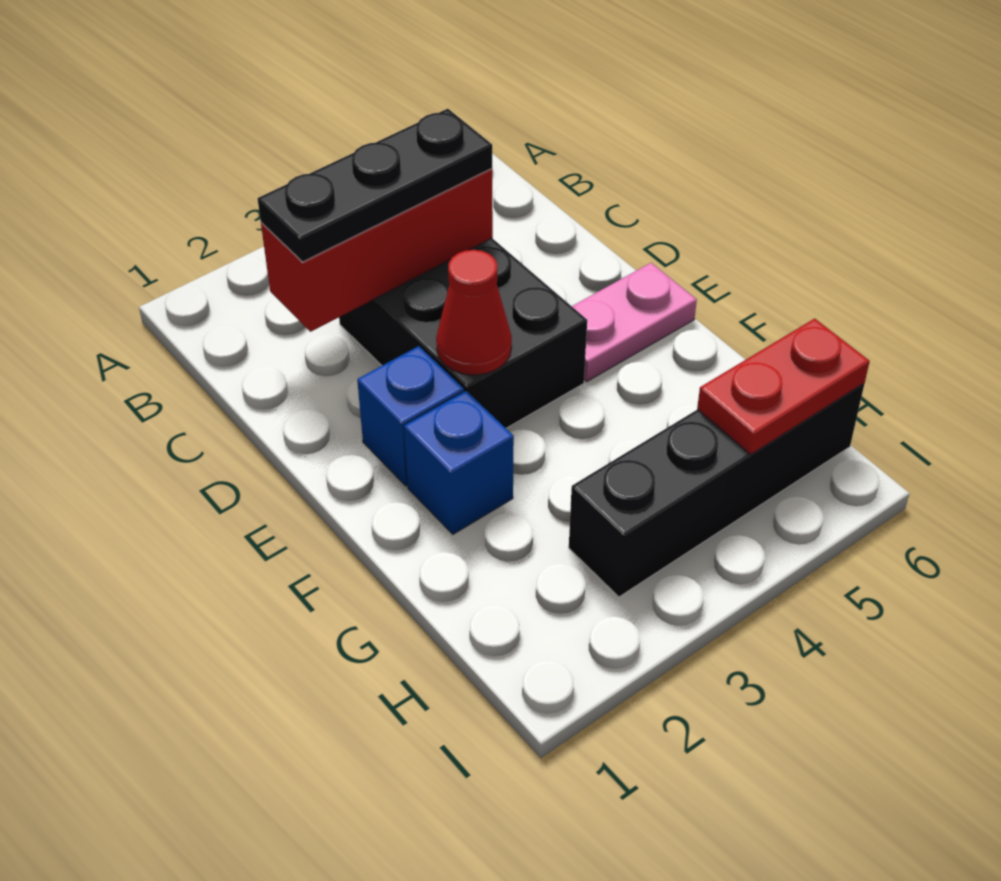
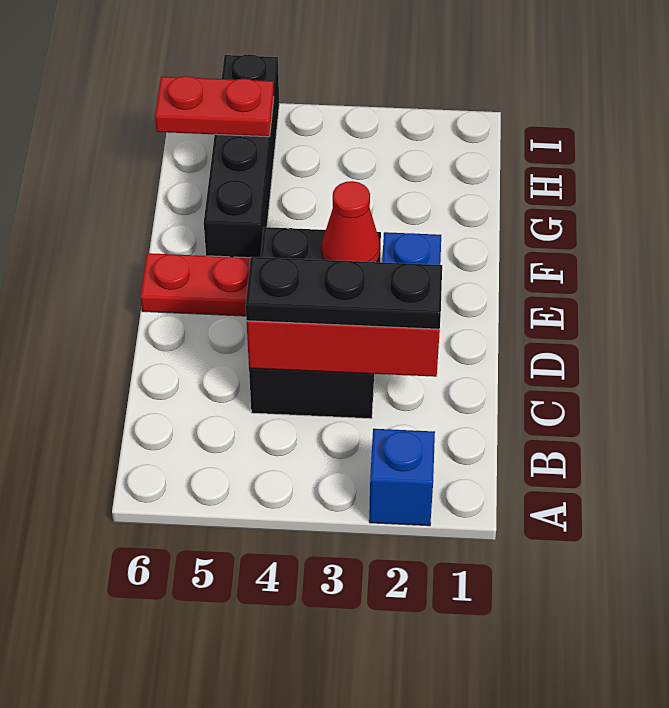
pink plate E5:E6 level 1 -> red plate E5:E6 level 1
blue brick F2 level 1 -> blue brick A2 level 1
black brick H3:H6 level 1 -> black brick F5:I5 level 1

